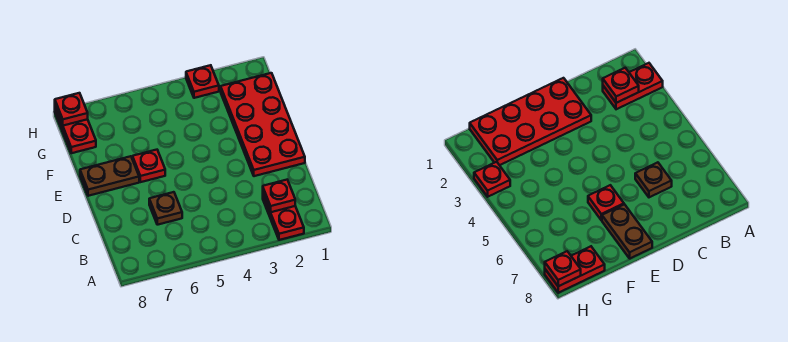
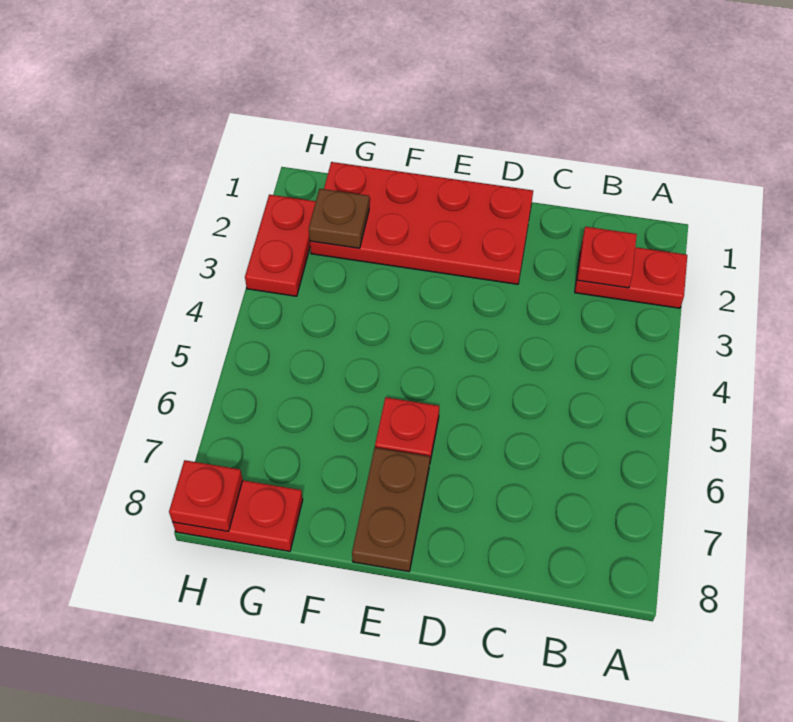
brown plate C6 level 1 -> brown plate G2 level 2
red plate H3 level 1 -> red plate H2:H3 level 1

